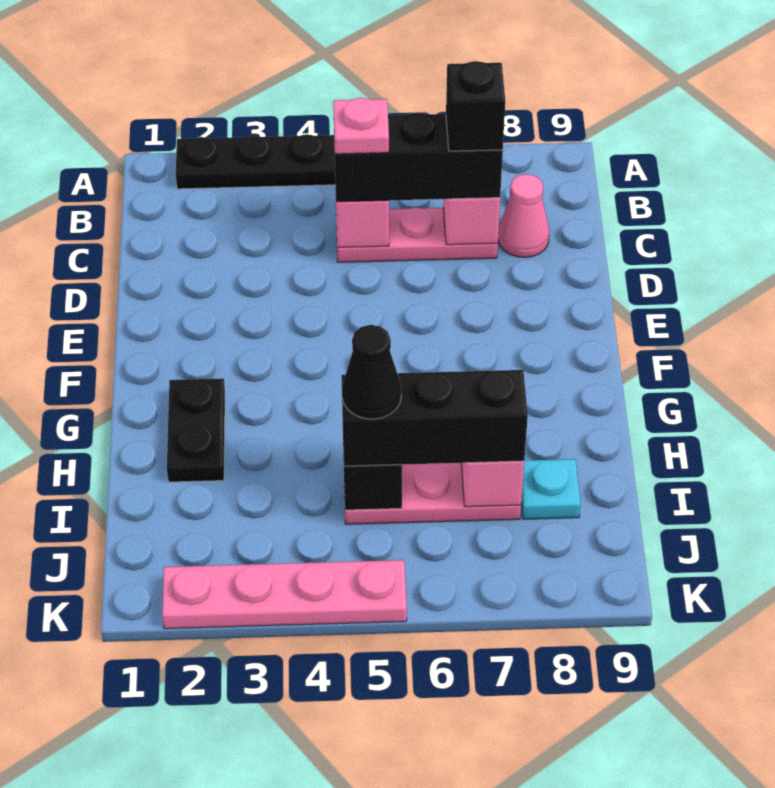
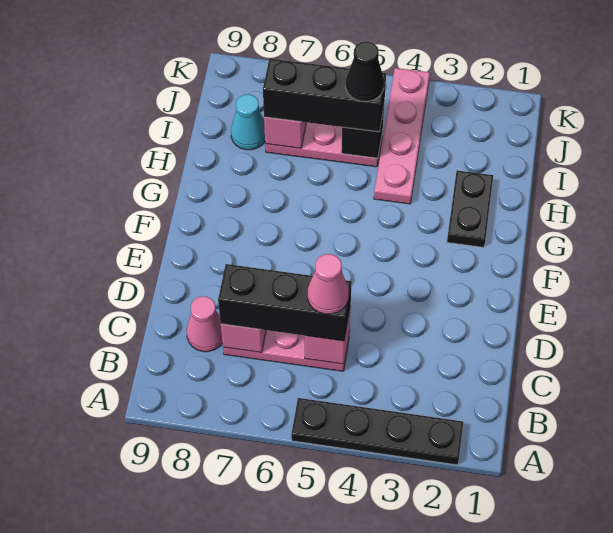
pink plate C5 level 4 -> pink cone C5 level 4
black brick C7 level 4 -> none
cyan plate I8 level 1 -> cyan cone I8 level 1
pink plate K2:K5 level 1 -> pink plate H4:K4 level 1

